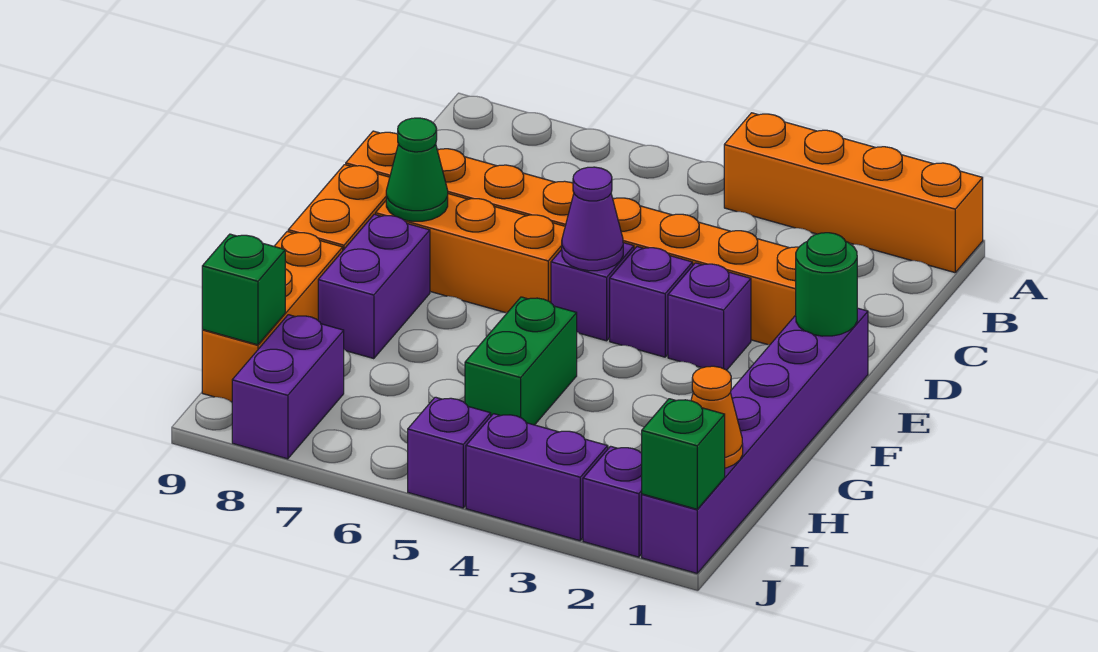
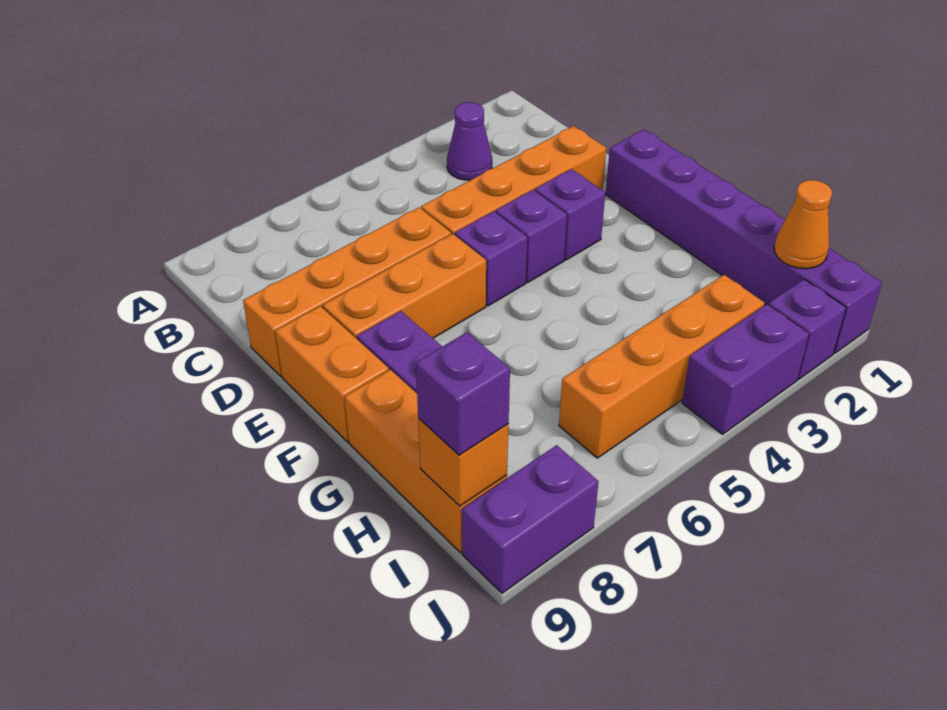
orange brick A1:A4 level 1 -> orange brick I3:I6 level 1
green round brick E1 level 2 -> none
purple cone E5 level 2 -> purple cone B3 level 1
green cone E8 level 2 -> none
green brick G5:H5 level 1 -> none
purple brick I8:J8 level 1 -> purple brick J8:J9 level 1
green brick I9 level 2 -> orange brick I9 level 2
green brick J1 level 2 -> none
purple brick J5 level 1 -> purple brick I9 level 3

